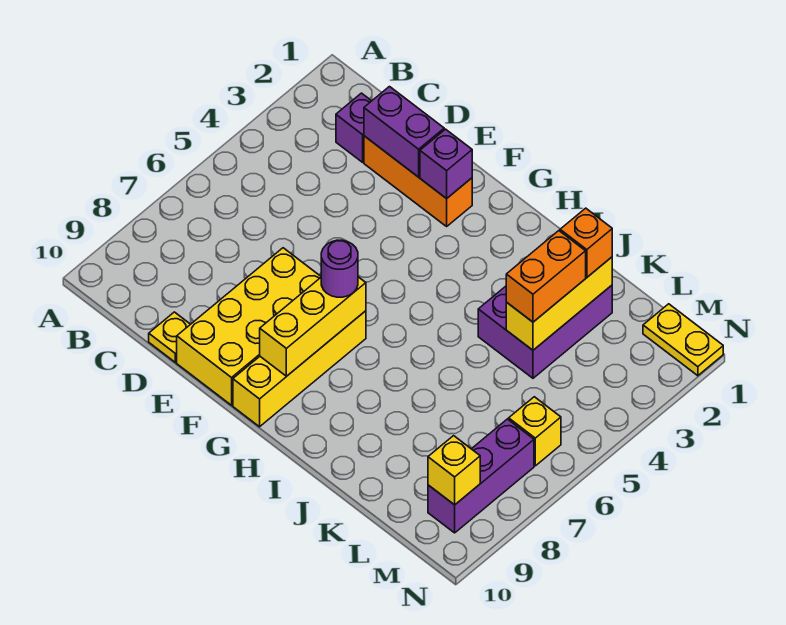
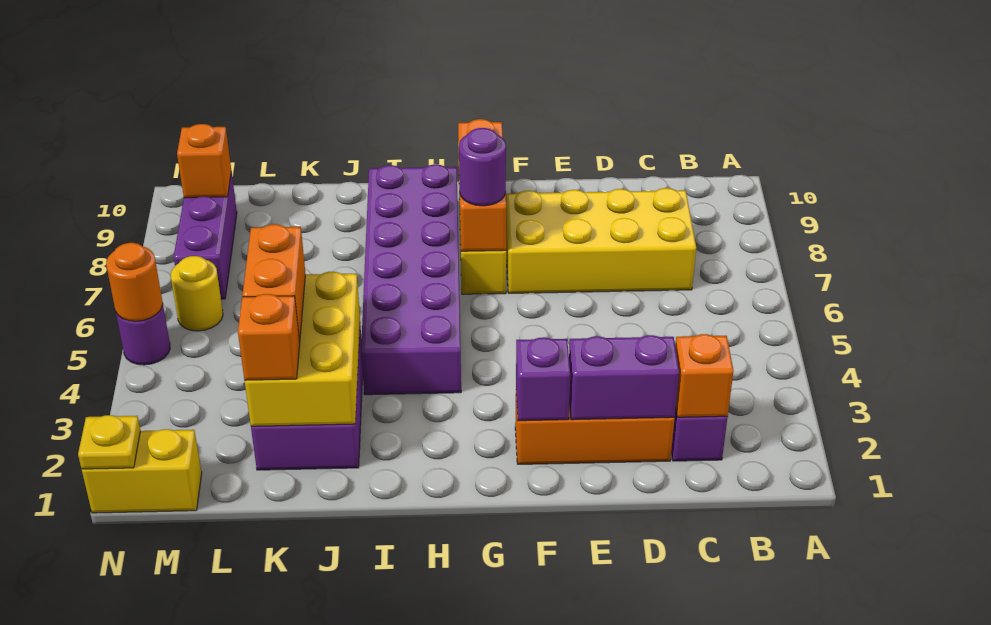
none -> orange brick C2 level 2
yellow plate D10 level 1 -> yellow plate N1 level 2
yellow brick E7:F10 level 1 -> yellow brick C7:F8 level 1
yellow brick G7:G9 level 2 -> orange brick G7:G9 level 2
none -> purple brick H4:I9 level 1
yellow brick K2:K4 level 2 -> yellow brick J2:K4 level 2
yellow plate M1:N1 level 1 -> yellow brick M1:N1 level 1
yellow brick M6 level 1 -> yellow round brick M6 level 1
yellow brick M9 level 2 -> orange brick M9 level 2
none -> purple round brick N5 level 1
none -> orange round brick N5 level 2

